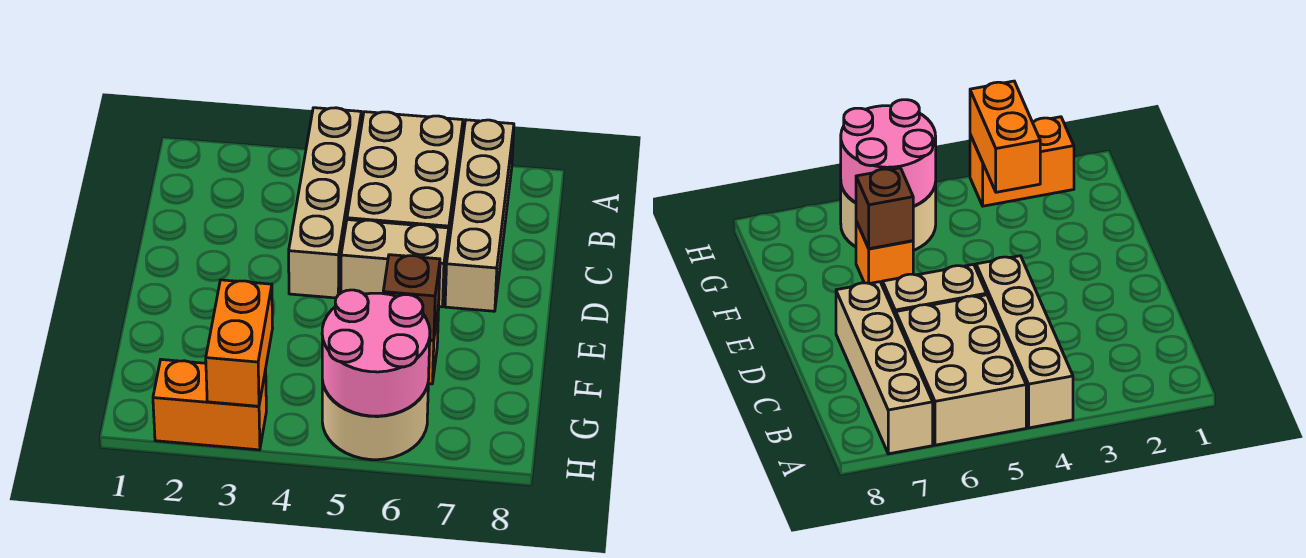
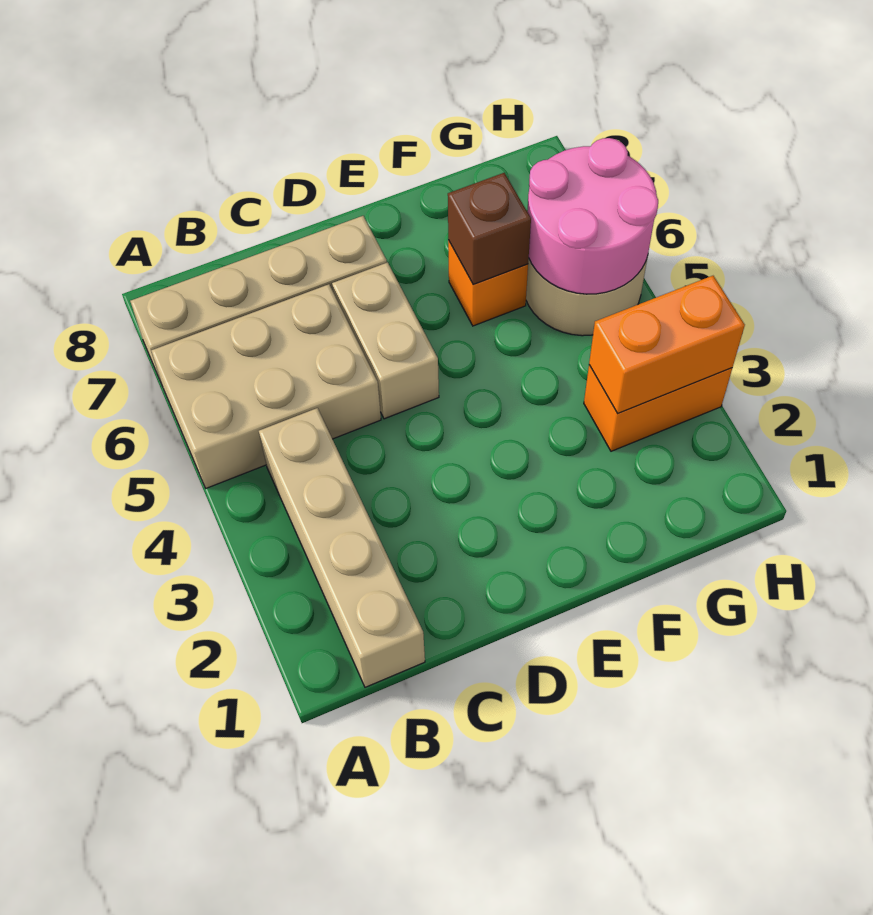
tan brick A4:D4 level 1 -> tan brick B1:B4 level 1
orange brick H2:H3 level 1 -> orange brick G3:H3 level 1

